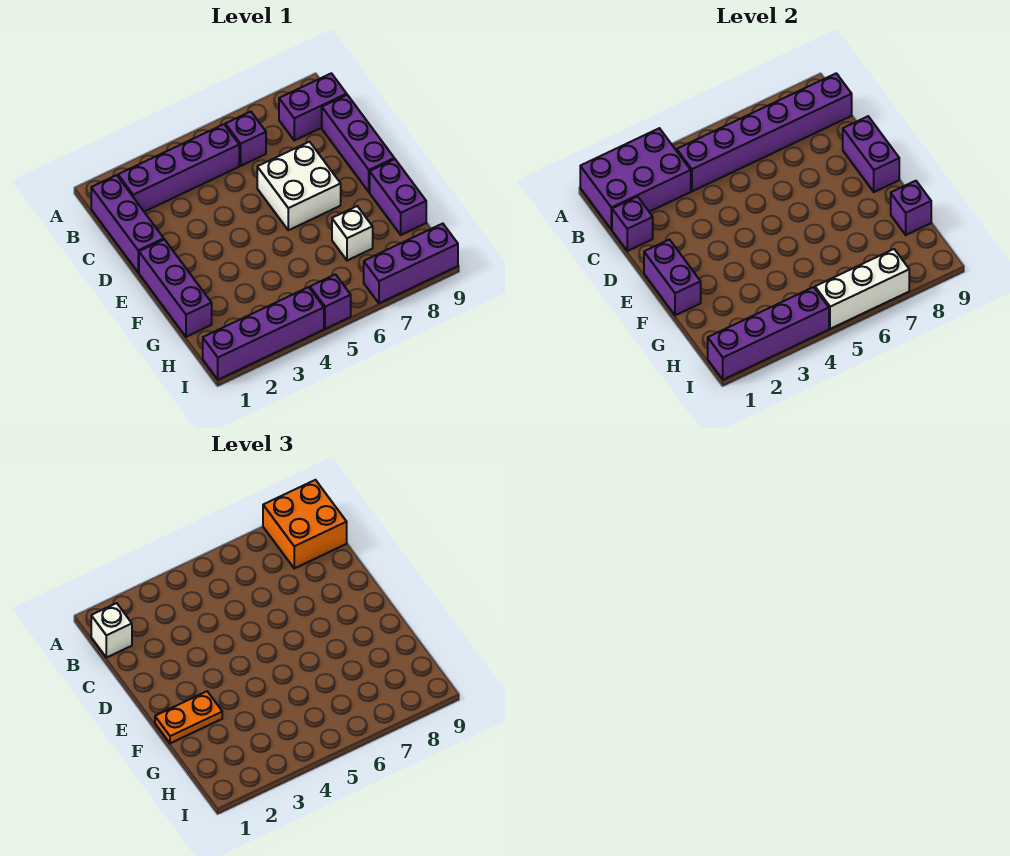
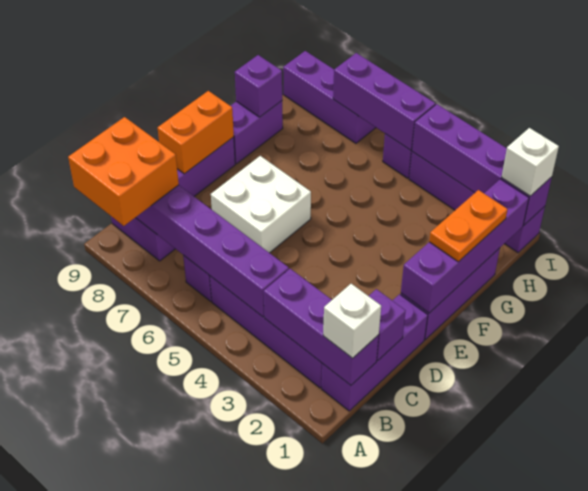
purple brick A1:B3 level 2 -> purple brick B1:B3 level 2
purple brick D9:E9 level 2 -> orange brick D9:E9 level 2
purple brick E1:F1 level 2 -> purple brick E1:H1 level 2
orange plate F1:F2 level 3 -> orange plate F1:G1 level 3
white brick G7 level 1 -> white brick I1 level 3
white brick I5:I7 level 2 -> purple brick I5:I7 level 2

